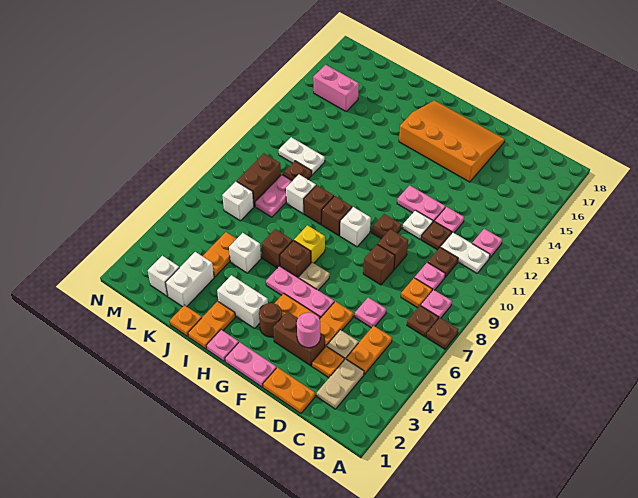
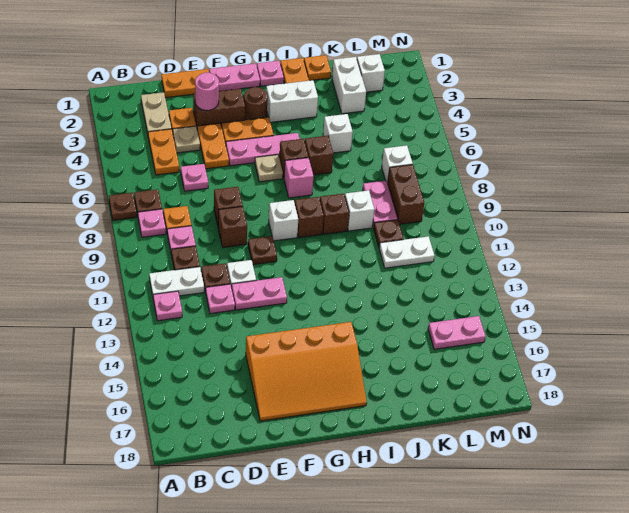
yellow brick H7 level 1 -> pink brick H7 level 1
orange plate K4:K5 level 1 -> none
pink brick L15:M15 level 1 -> pink plate L15:M15 level 1

